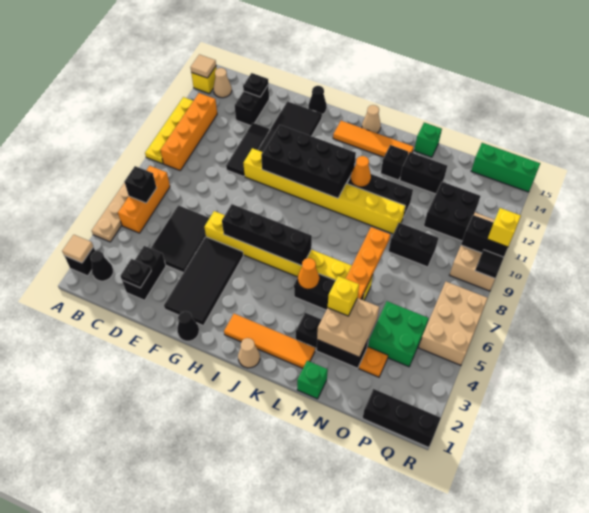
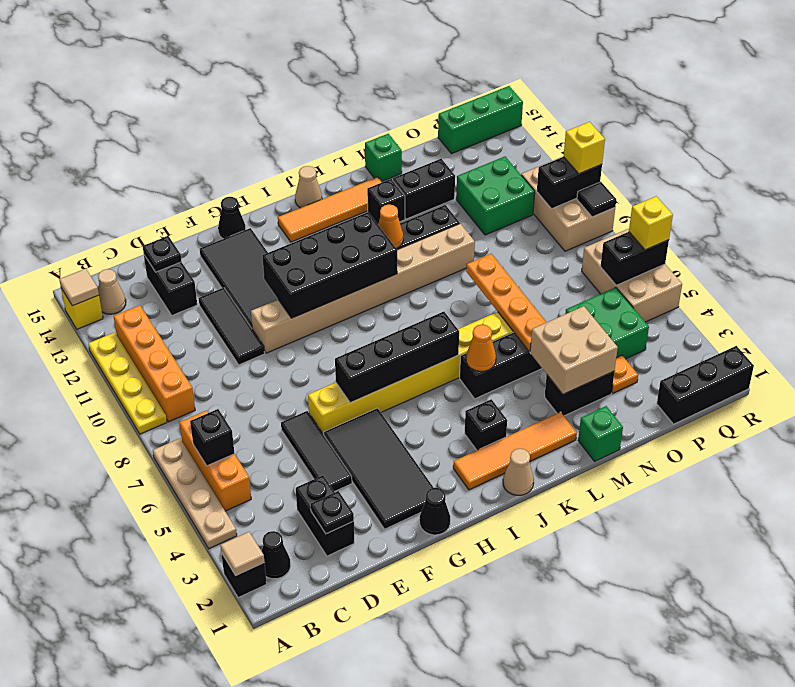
black tile D4:E6 level 1 -> black tile E4:E6 level 1
yellow brick F10:M10 level 1 -> tan brick F10:M10 level 1
black brick L3 level 1 -> black brick J3 level 1
yellow brick M4 level 3 -> yellow brick R6 level 3
black brick N9:O9 level 1 -> black brick Q6:R6 level 2
black brick O11:P12 level 1 -> green brick O11:P12 level 1

